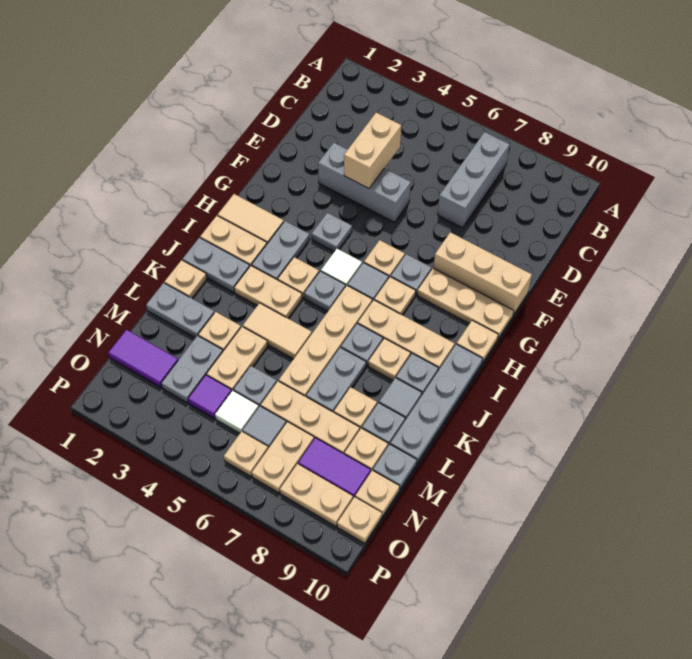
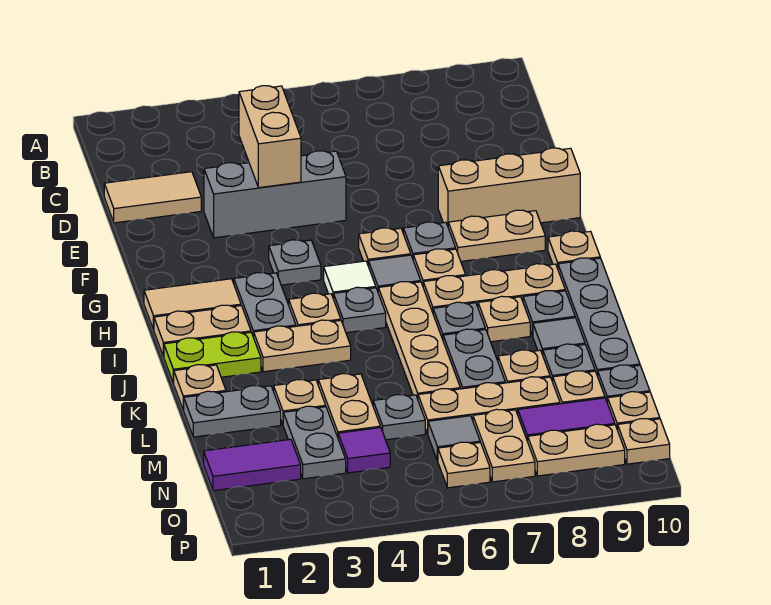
grey brick B7:D7 level 1 -> none
tan plate G8:G10 level 1 -> tan plate G8:G9 level 1
grey plate J1:J2 level 1 -> lime plate J1:J2 level 1
tan tile K4:K5 level 1 -> tan tile D1:D2 level 1
white tile N5 level 1 -> none

